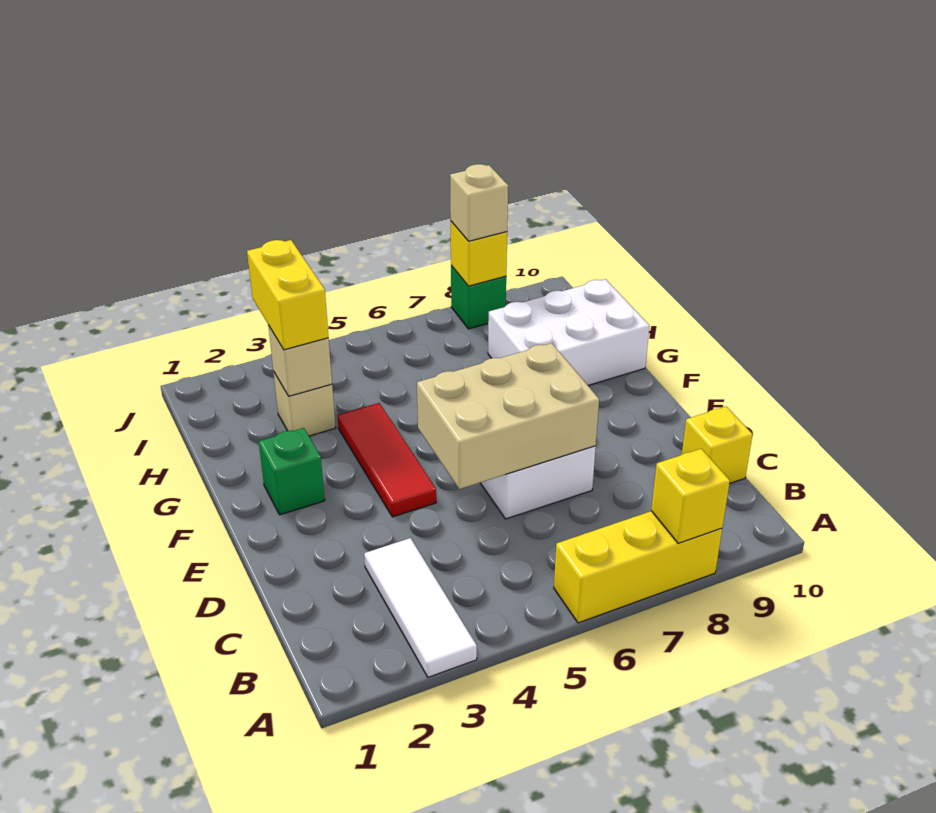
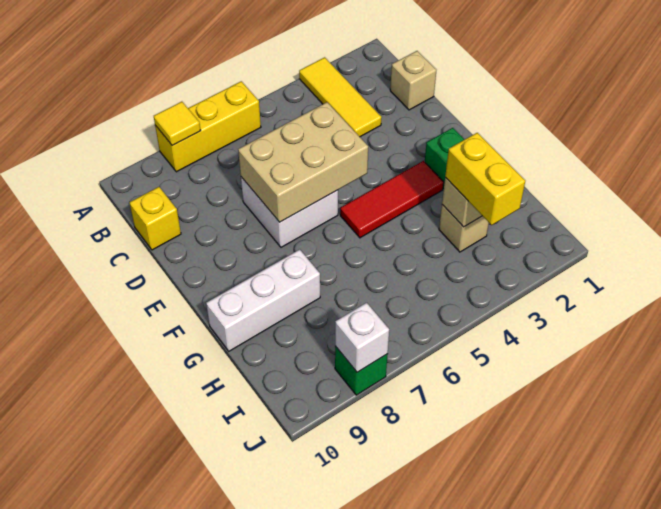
white tile A3:C3 level 1 -> yellow tile A3:C3 level 1
yellow brick A8 level 2 -> yellow tile A8 level 2
red tile E4:G4 level 1 -> red tile F3:F5 level 1
white brick G8:H10 level 1 -> white brick G8:G10 level 1
yellow brick J8 level 2 -> white brick J8 level 2
tan brick J8 level 3 -> tan brick C1 level 1

